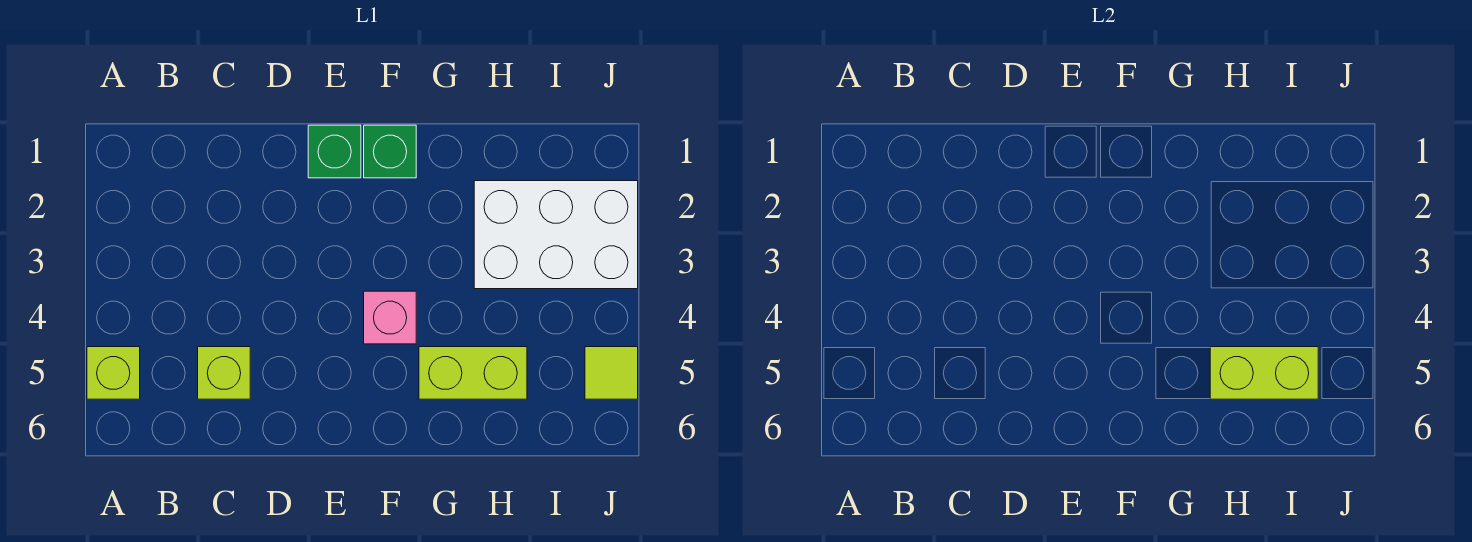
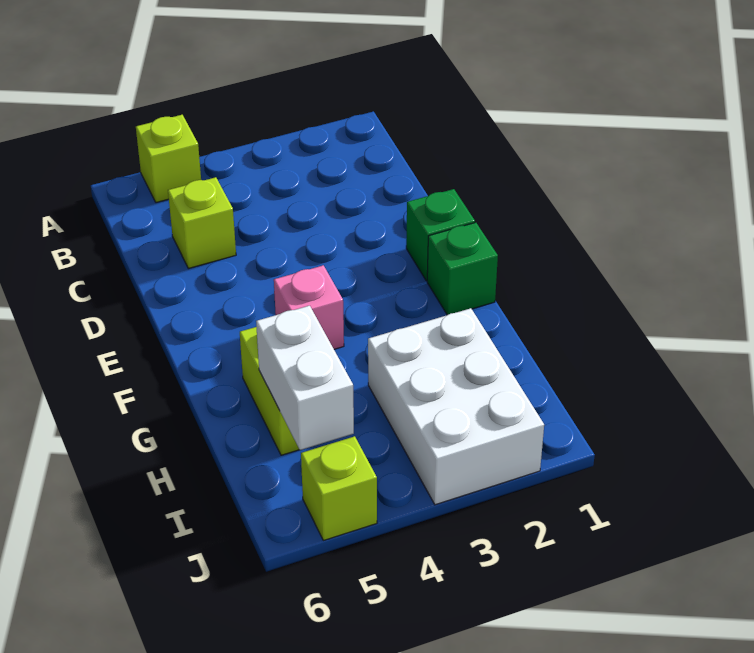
lime brick H5:I5 level 2 -> white brick H5:I5 level 2
lime tile J5 level 1 -> lime brick J5 level 1

